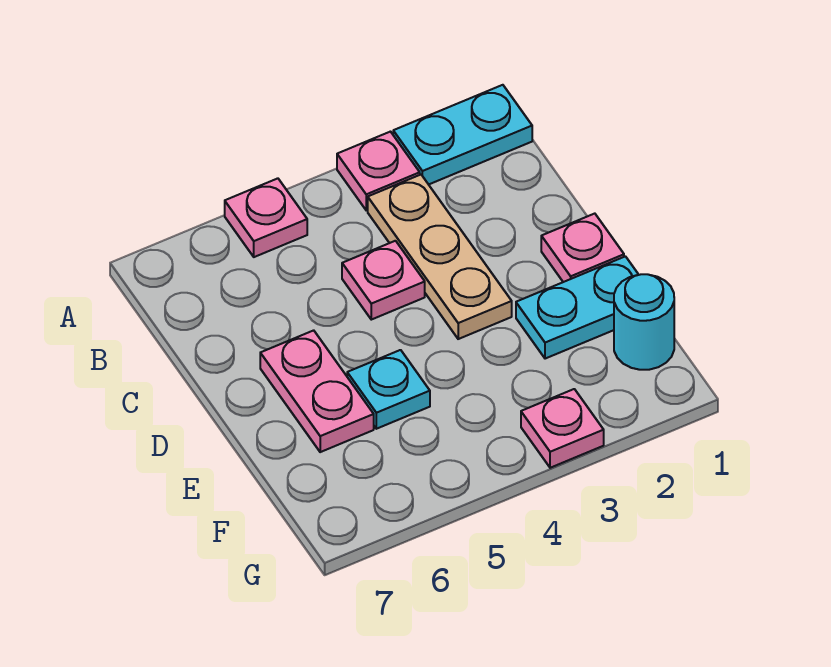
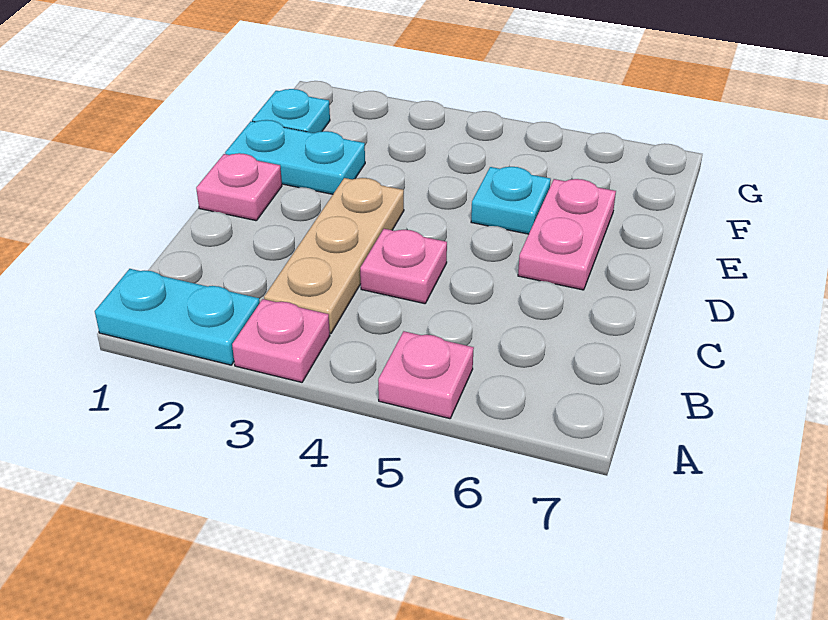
cyan round brick F1 level 1 -> cyan plate F1 level 1
pink plate G3 level 1 -> none

